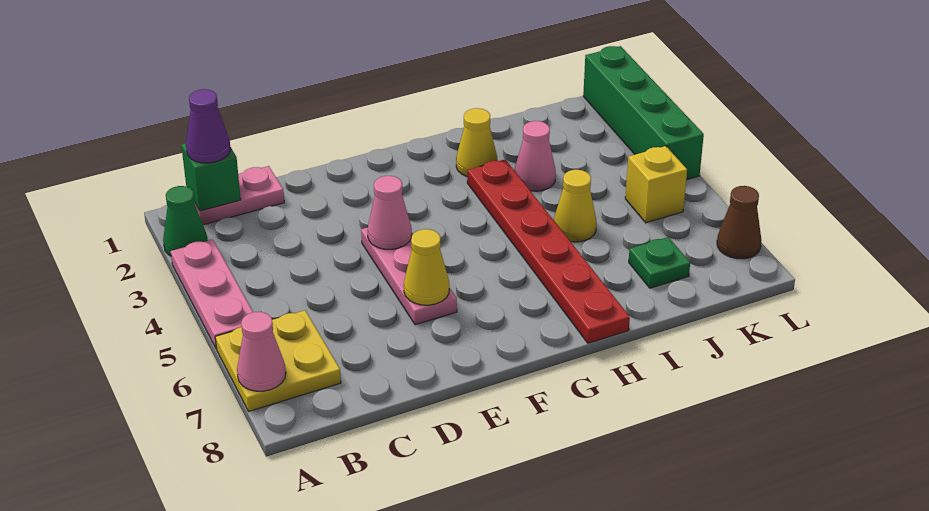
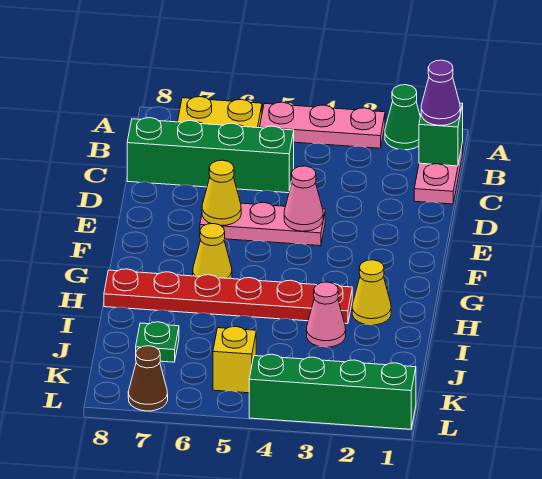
pink cone A7 level 2 -> none
none -> green brick C5:C8 level 1
yellow cone I5 level 1 -> yellow cone G6 level 1

